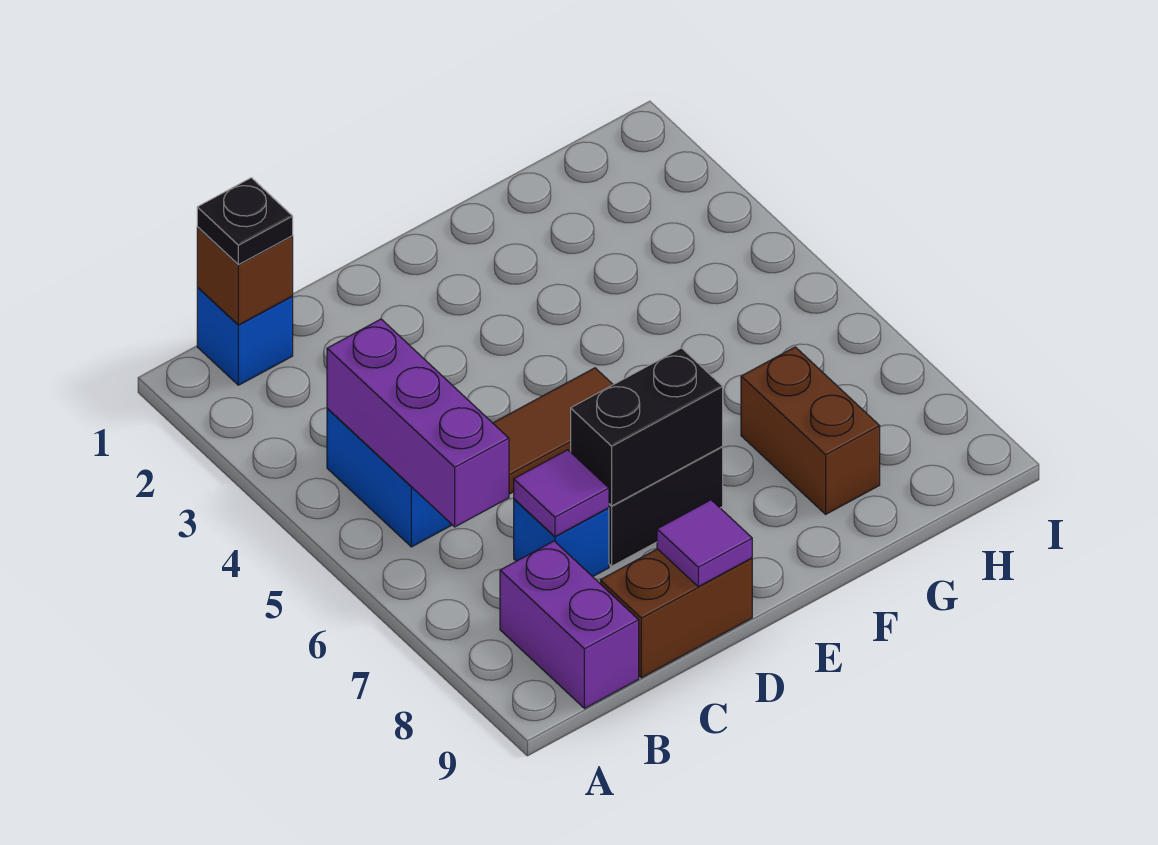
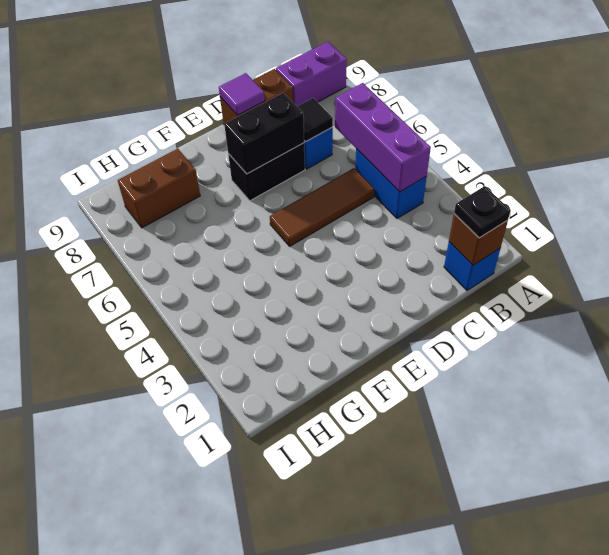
purple brick B8:B9 level 1 -> purple brick A9:B9 level 1
purple tile C7 level 2 -> black tile C7 level 2
brown brick G7:G8 level 1 -> brown brick G8:H8 level 1

